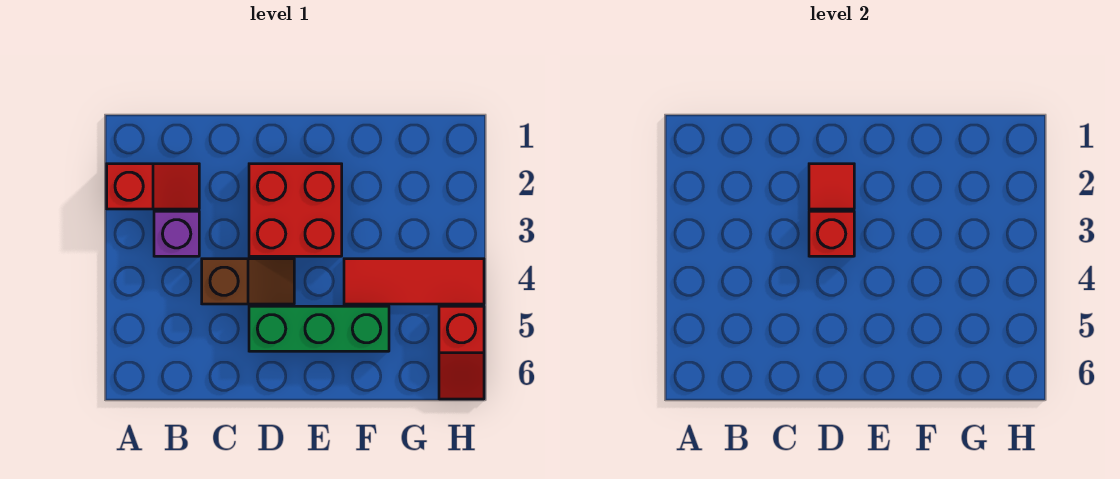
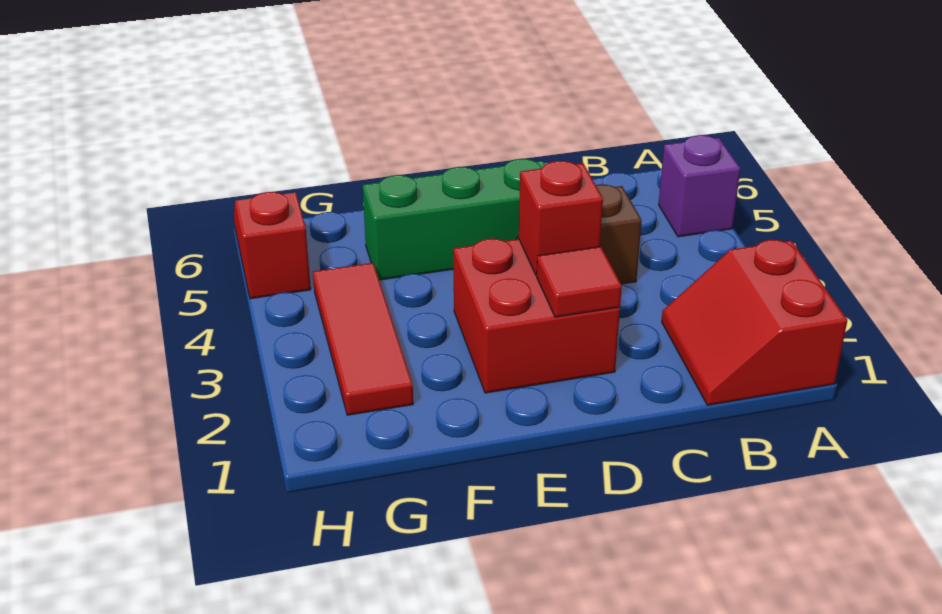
red slope A2:B2 level 1 top A -> red slope A1:B2 level 1 top A
purple brick B3 level 1 -> purple brick A5 level 1
red tile F4:H4 level 1 -> red tile G2:G4 level 1

